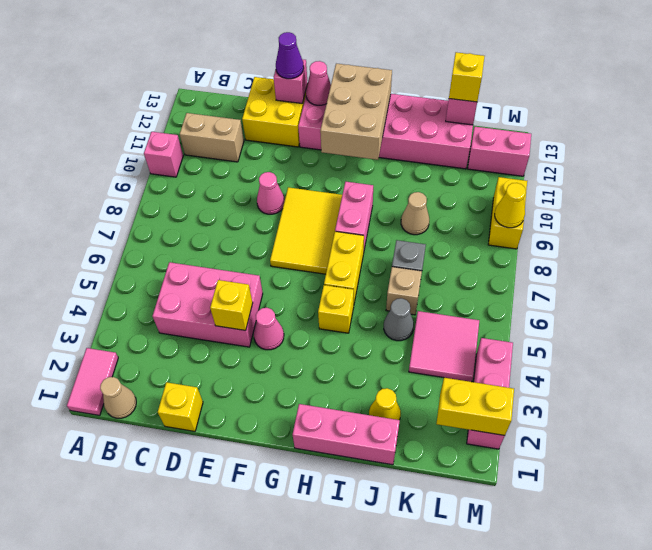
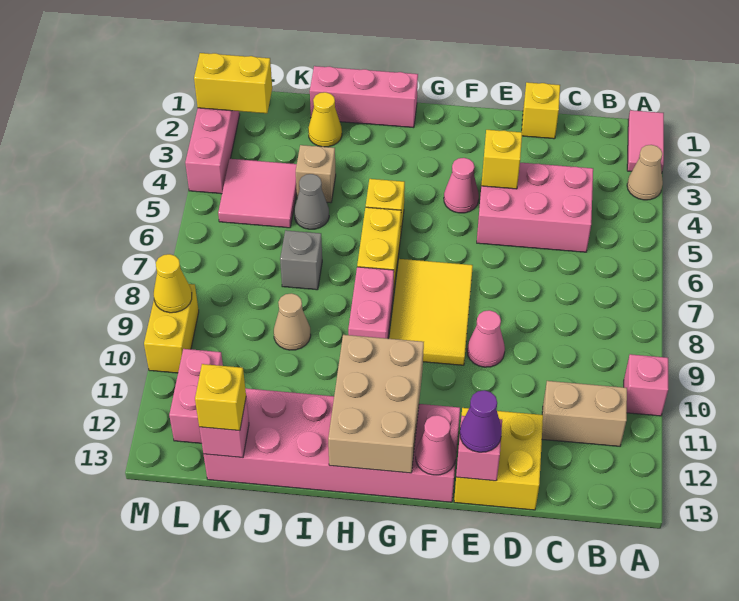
tan cone B1 level 1 -> tan cone A3 level 1
tan brick J6 level 1 -> tan brick J4 level 1
pink brick L12:M12 level 1 -> pink brick L11:L12 level 1

